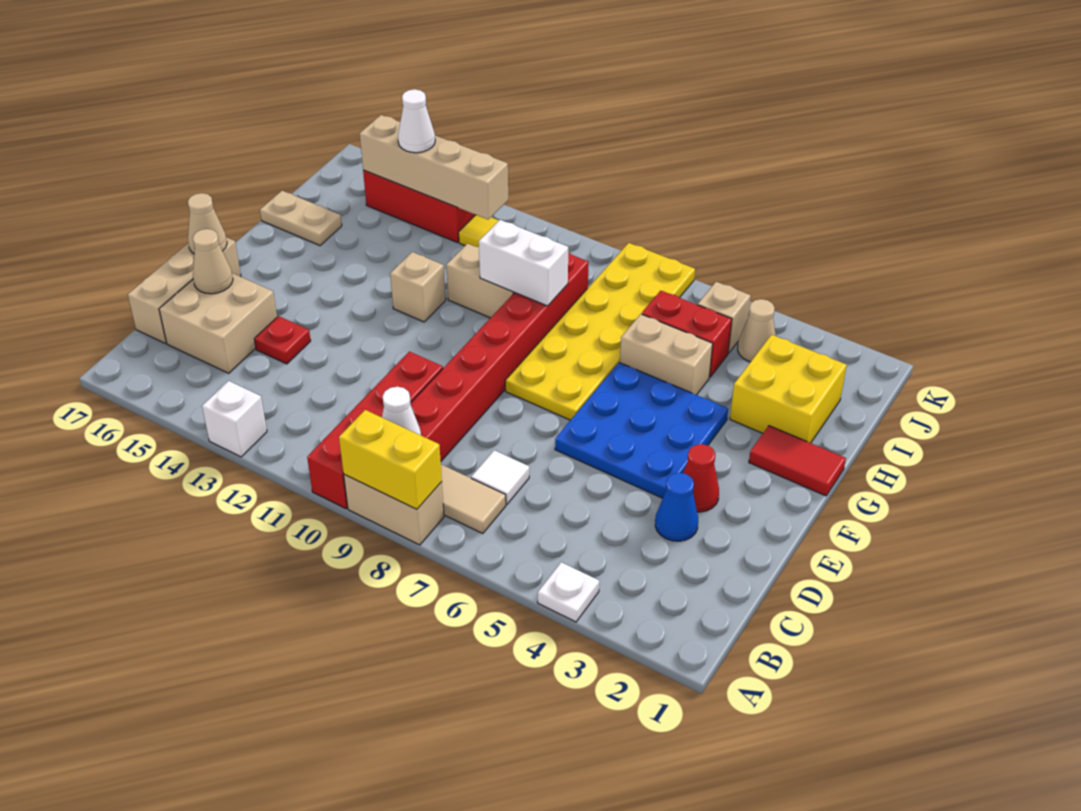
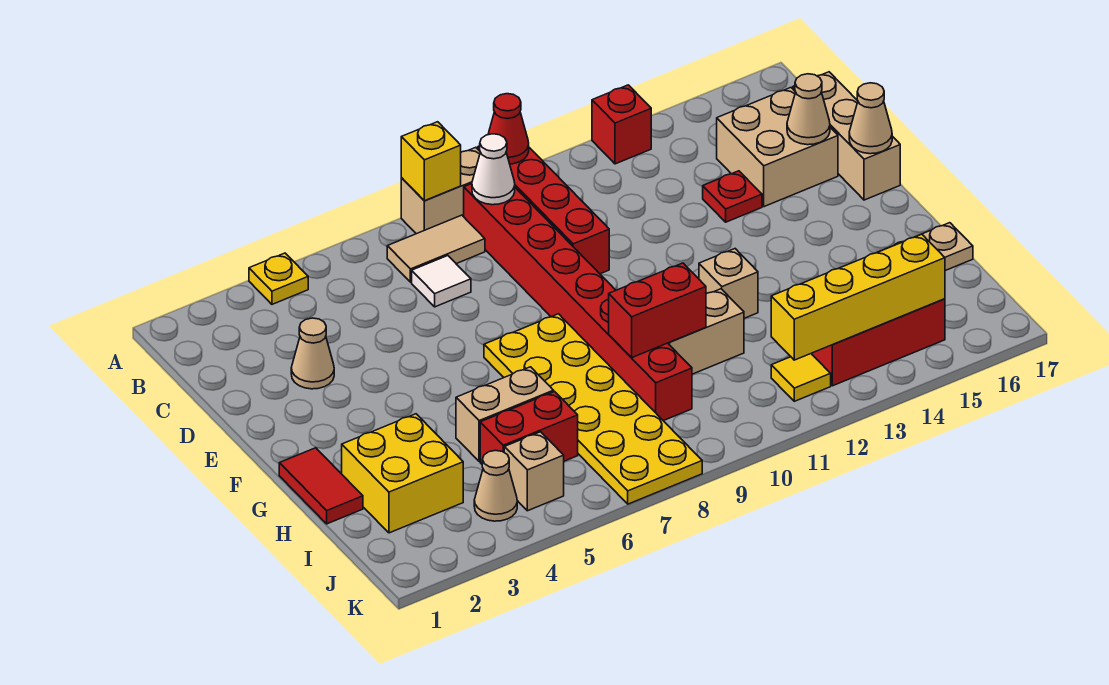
white plate A4 level 1 -> yellow plate A4 level 1
yellow brick A8:A9 level 2 -> yellow brick A8 level 2
white brick A13 level 1 -> red brick A13 level 1
blue cone D3 level 1 -> tan cone D3 level 1
red cone E3 level 1 -> red cone A10 level 2
blue plate E4:G6 level 1 -> none
red tile G1:G2 level 1 -> red tile G1:H1 level 1
white brick H9:H10 level 2 -> red brick H9:H10 level 2
tan brick J12:J15 level 2 -> yellow brick J12:J15 level 2
white cone J14 level 3 -> none

